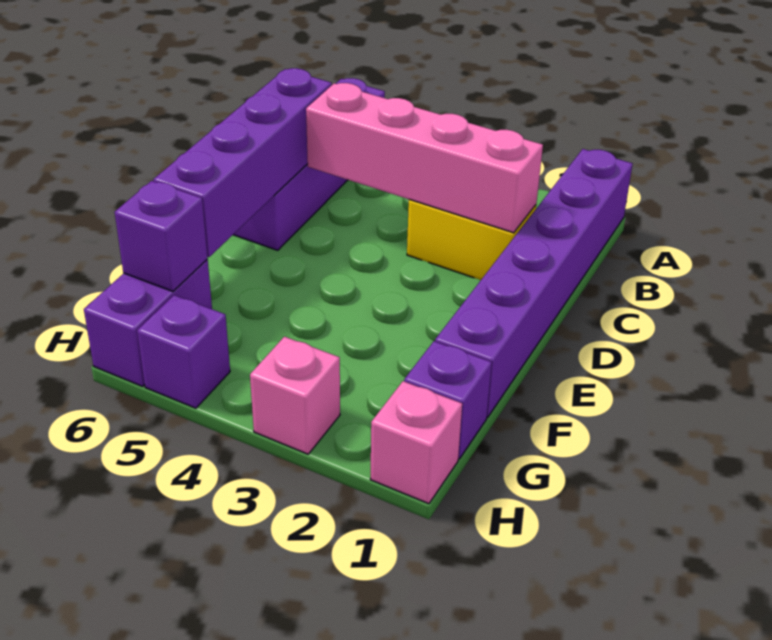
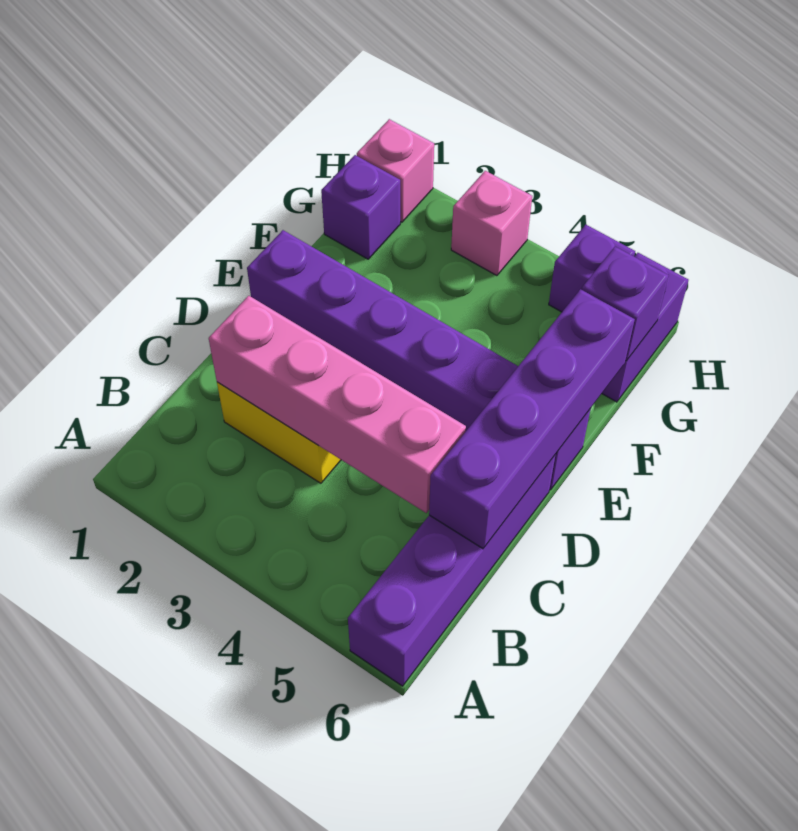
purple brick A1:F1 level 1 -> purple brick E1:E6 level 1

